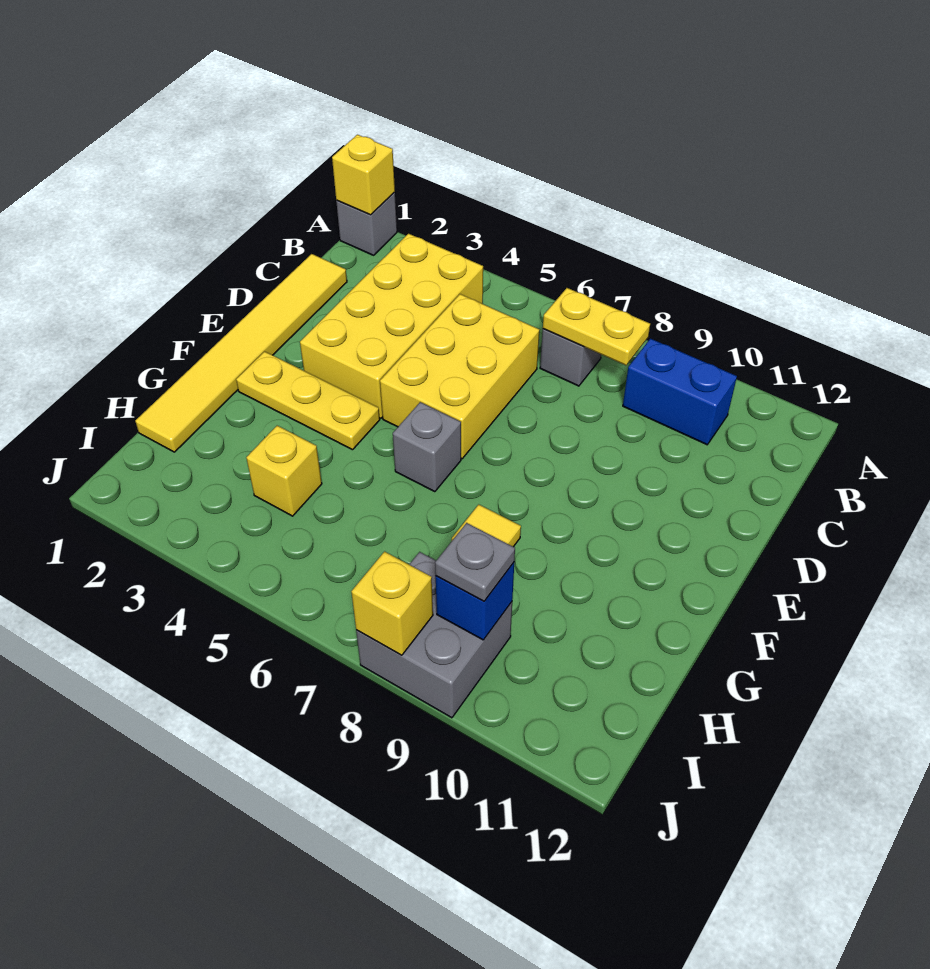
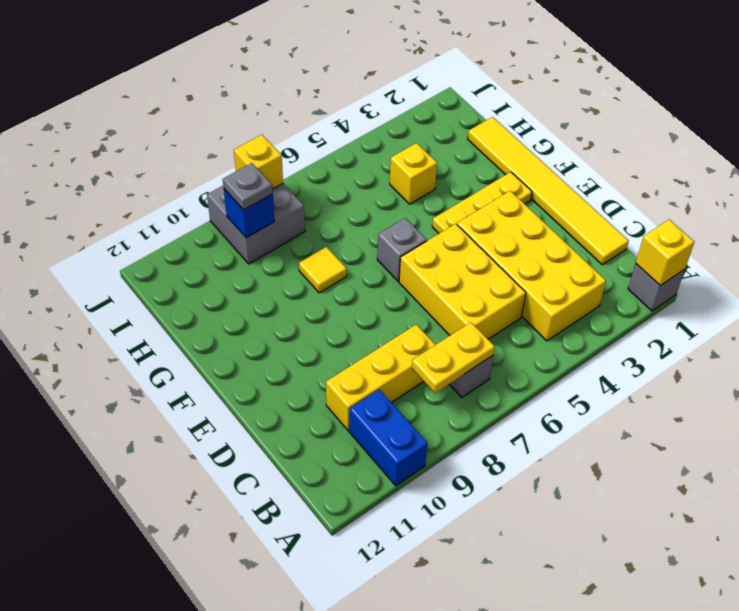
blue brick B9:B10 level 1 -> blue brick A10:B10 level 1
none -> yellow brick C8:C10 level 1

